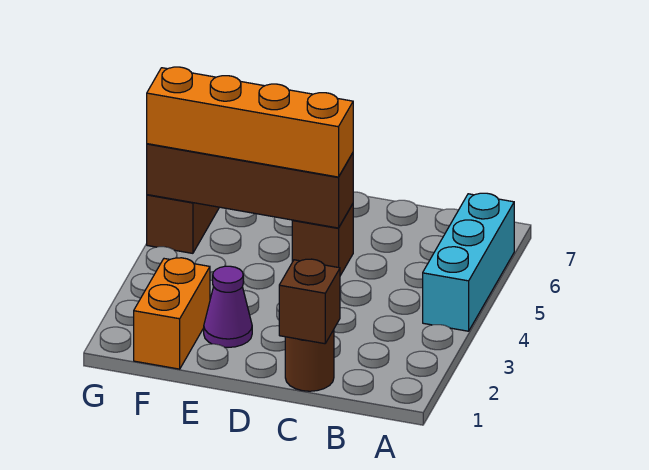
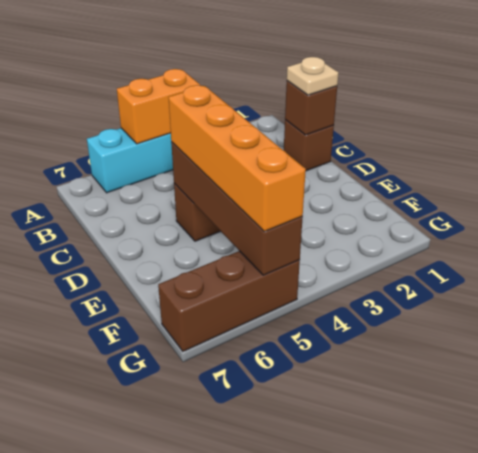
brown round brick C1 level 1 -> brown brick C1 level 1
none -> tan plate C1 level 3
purple cone E2 level 1 -> none
orange brick F1:F2 level 1 -> orange brick A4:A5 level 2

